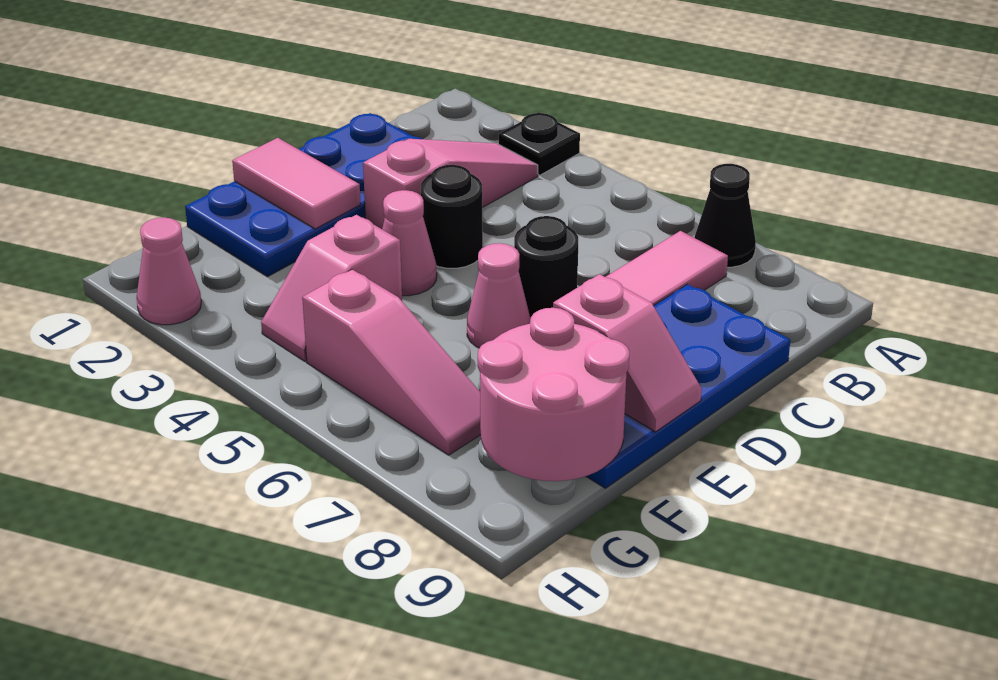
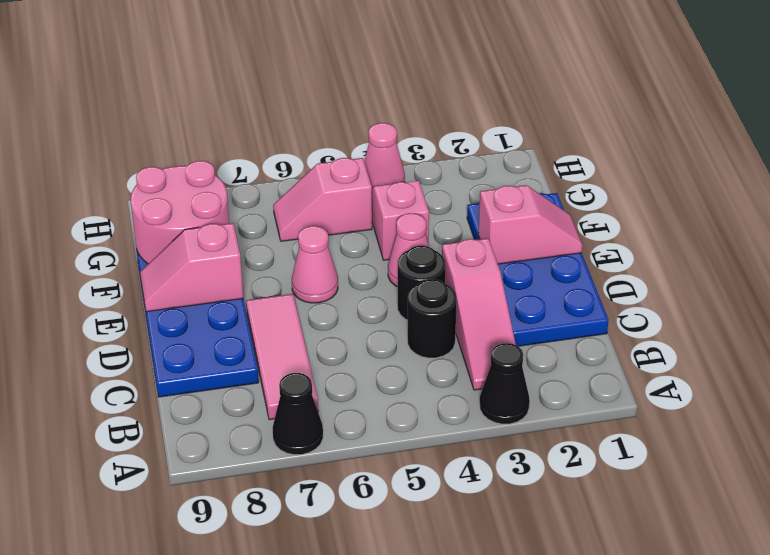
black plate A3 level 1 -> black cone A3 level 1
black round brick D6 level 1 -> black round brick C4 level 1
pink tile E1:E2 level 2 -> pink slope E1:E2 level 2 top 2
pink slope G5:G7 level 1 top 5 -> pink slope G5:G6 level 1 top 5
pink cone H2 level 1 -> pink cone H4 level 1

